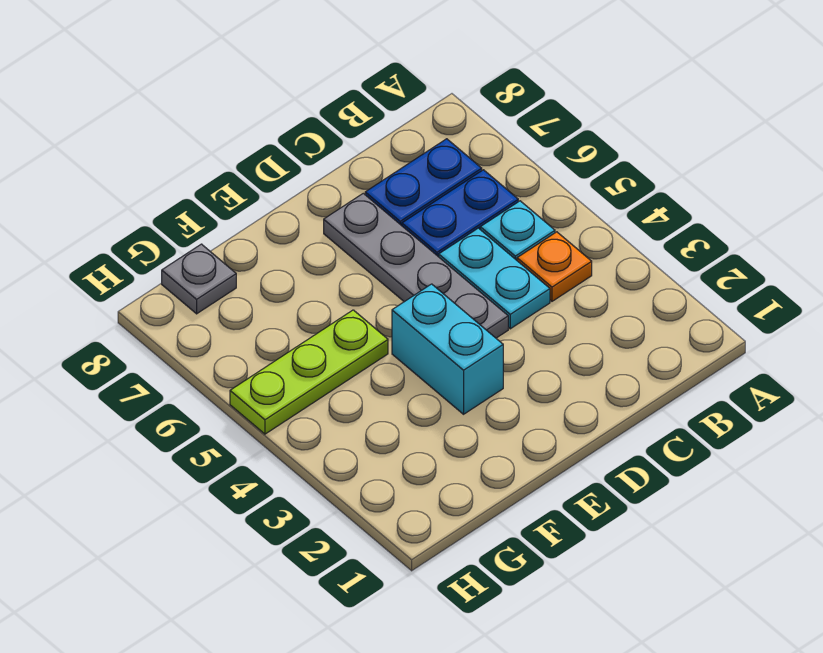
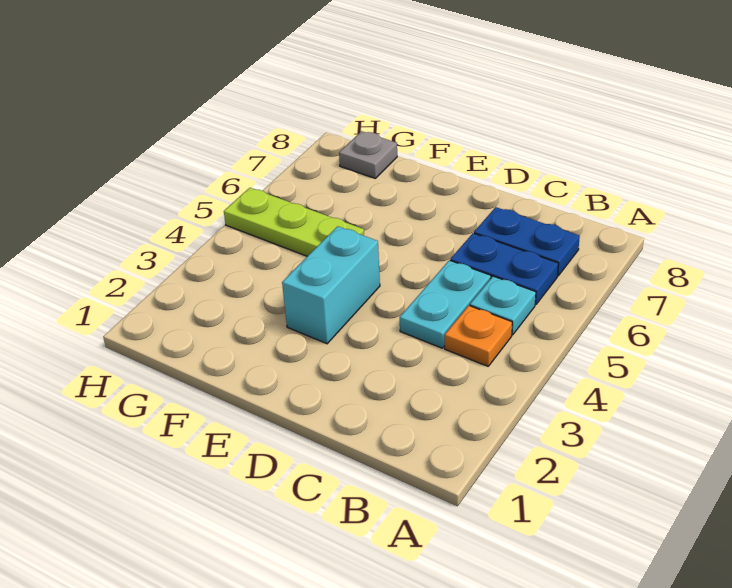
grey plate D4:D7 level 1 -> none

